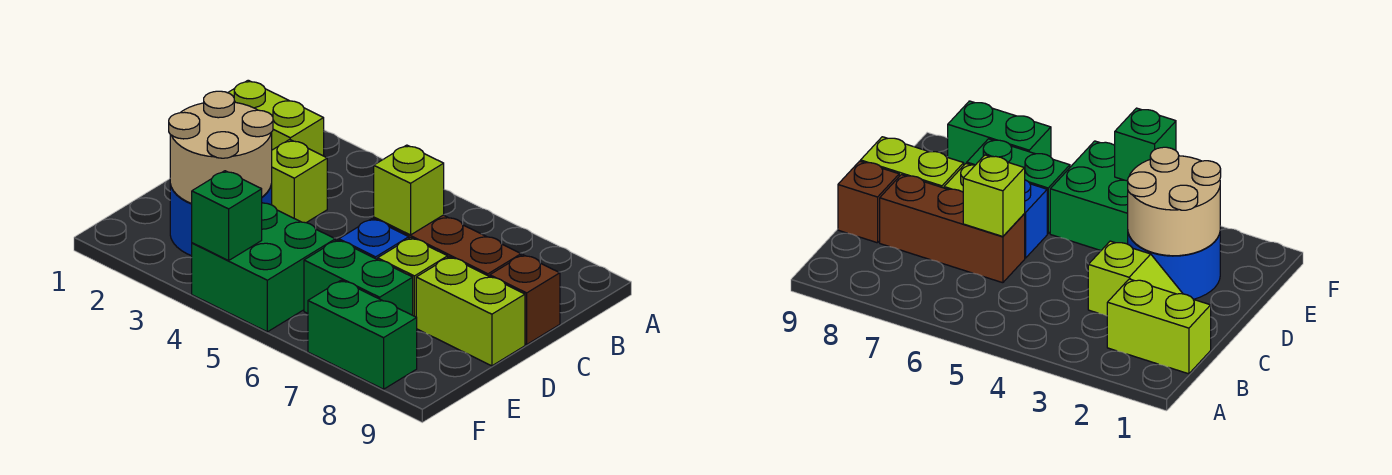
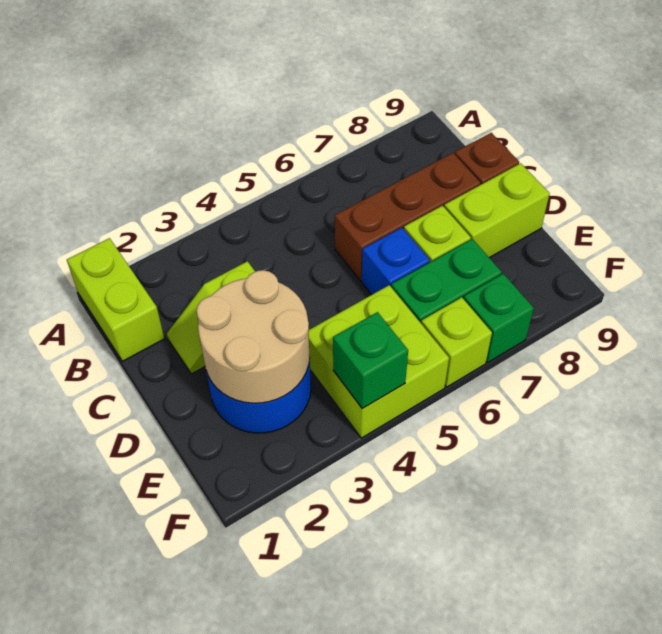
lime brick B1:B2 level 1 -> lime brick A1:B1 level 1
lime brick C6 level 2 -> lime brick F6 level 1
green brick E4:F5 level 1 -> lime brick E4:F5 level 1
green brick F7:F8 level 1 -> green brick F7 level 1

